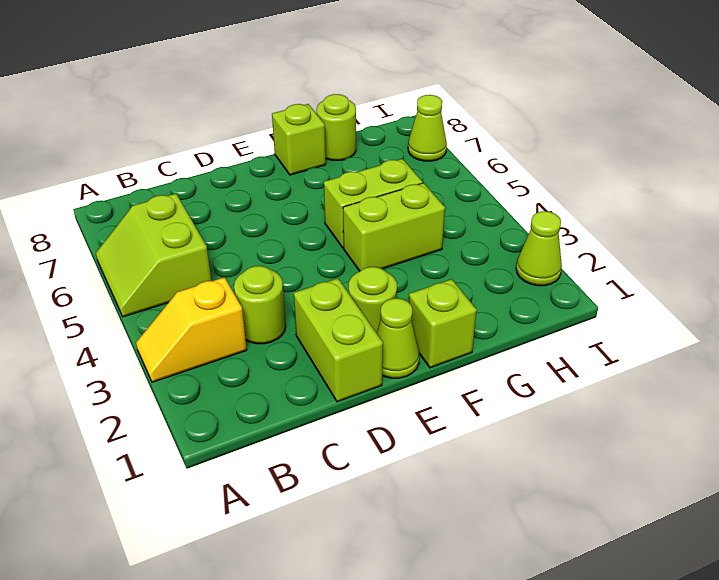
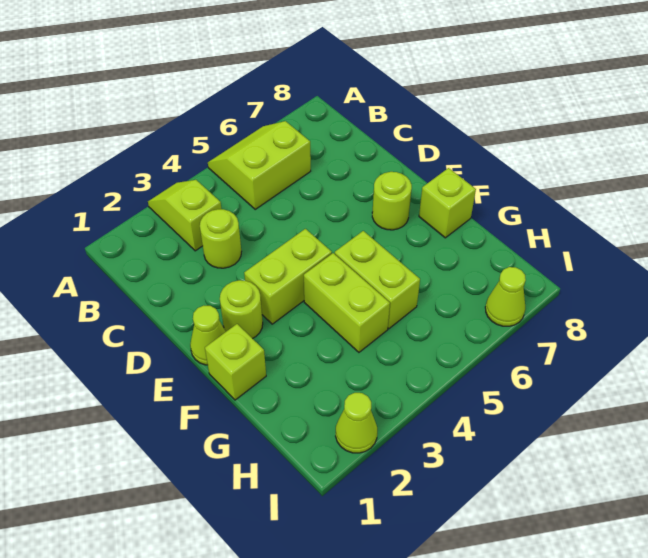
yellow slope A3:B3 level 1 top B -> lime slope A3:B3 level 1 top B
lime brick D1:D2 level 1 -> lime brick E3:E4 level 1
lime round brick G8 level 1 -> lime round brick E7 level 1

